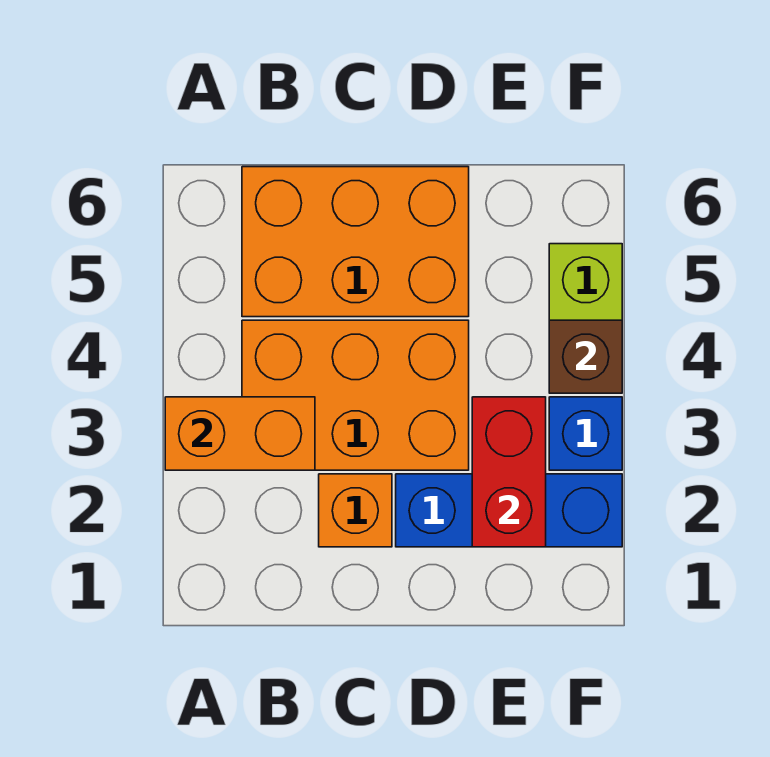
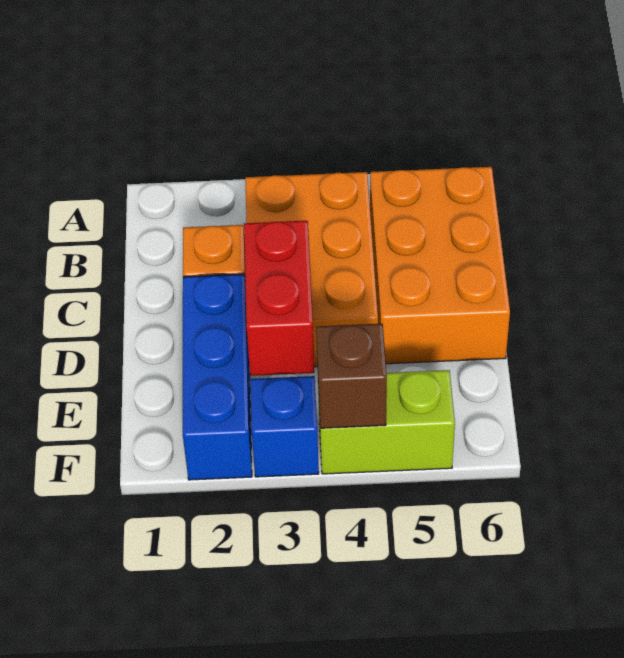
orange brick A3:B3 level 2 -> none
red brick E2:E3 level 2 -> red brick D3:E3 level 2

